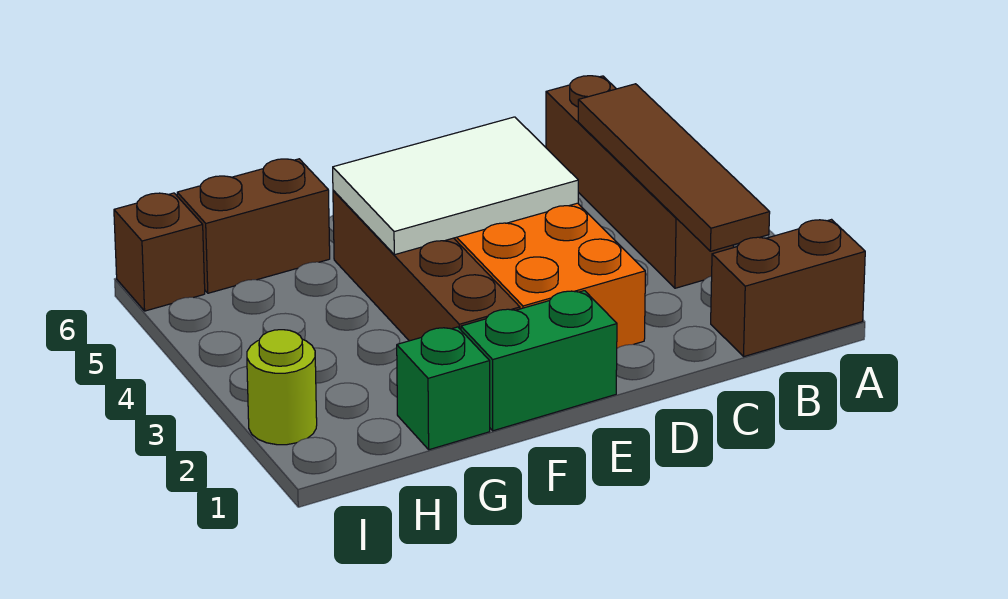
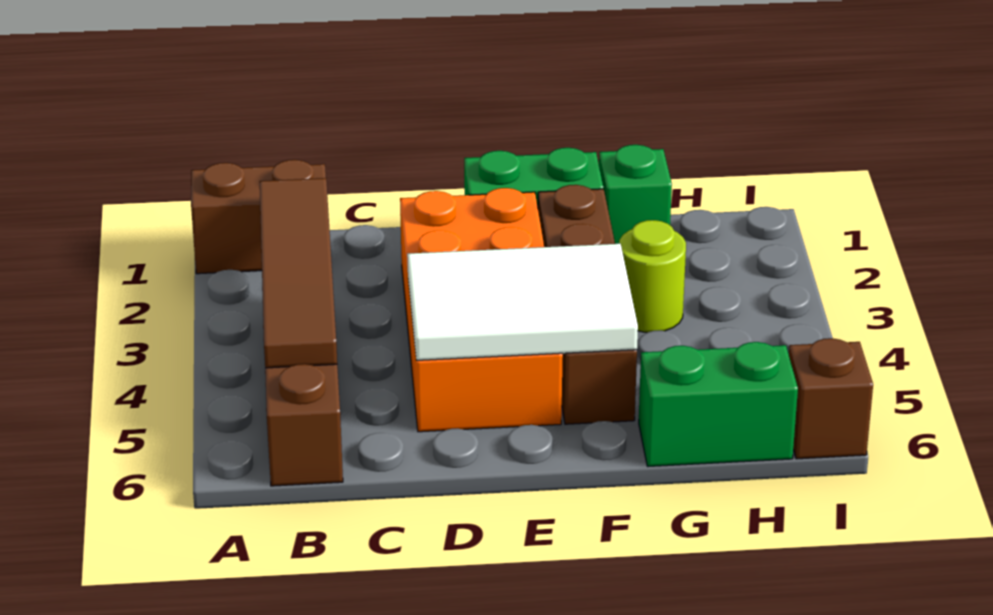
brown brick G6:H6 level 1 -> green brick G6:H6 level 1
lime round brick I2 level 1 -> lime round brick G3 level 1

